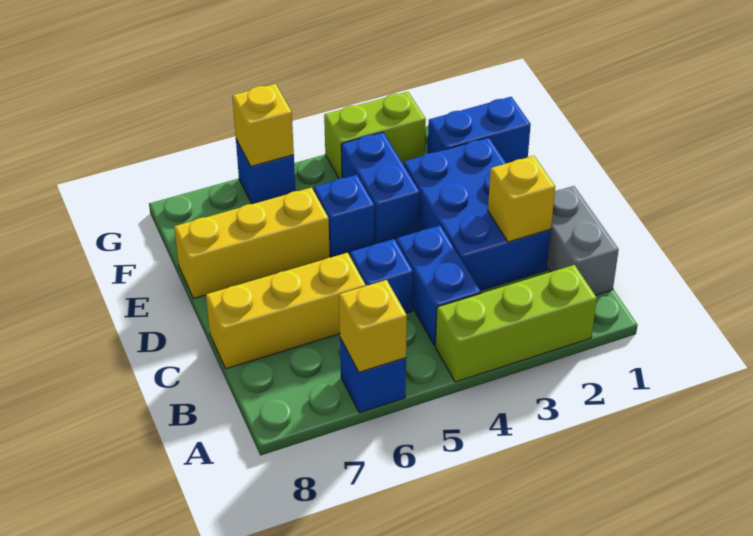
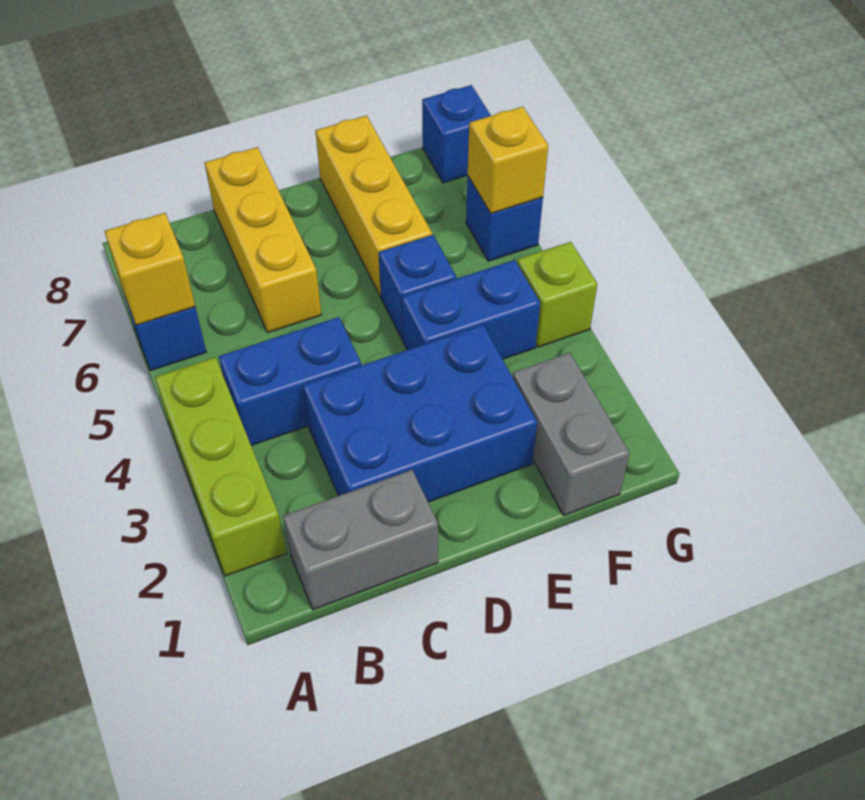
yellow brick C2 level 2 -> none
blue brick C5 level 1 -> blue brick G8 level 1
blue brick F1:F2 level 1 -> grey brick F1:F2 level 1
lime brick G3:G4 level 1 -> lime brick G4 level 1

